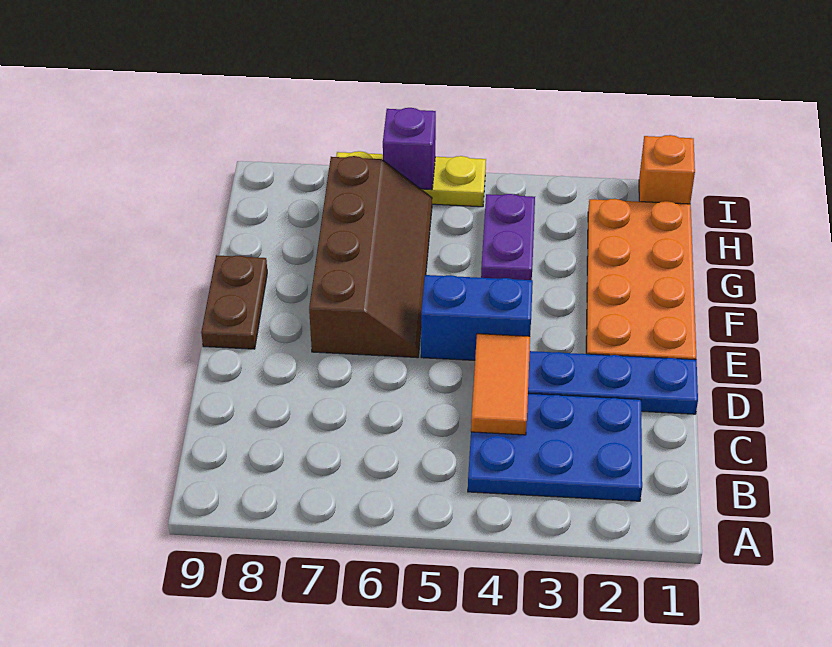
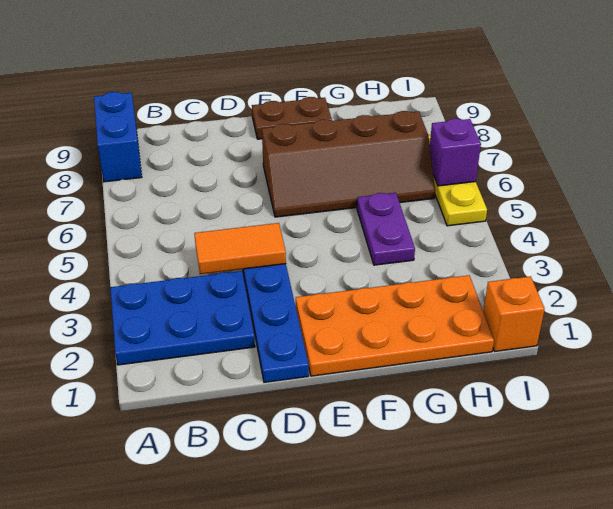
blue plate B2:C4 level 1 -> blue plate A2:C3 level 1
blue brick E4:E5 level 1 -> blue brick A8:A9 level 1
purple plate G4:H4 level 1 -> purple plate G4:G5 level 1

